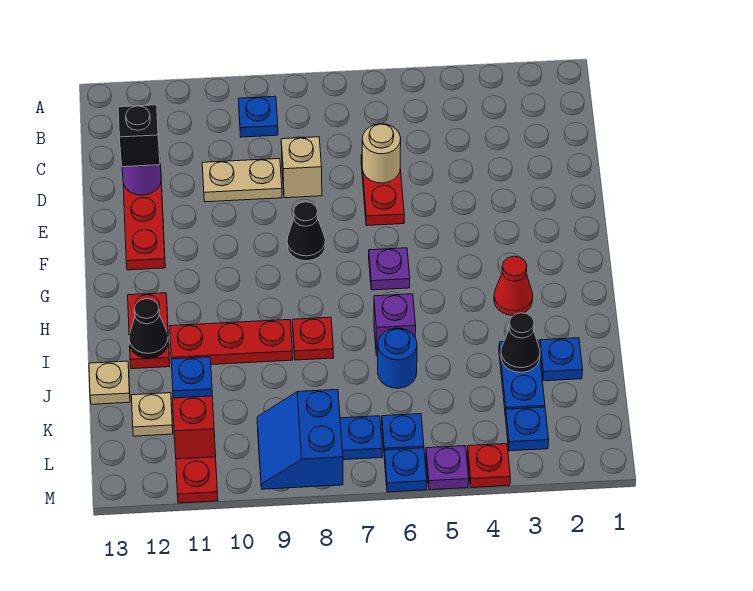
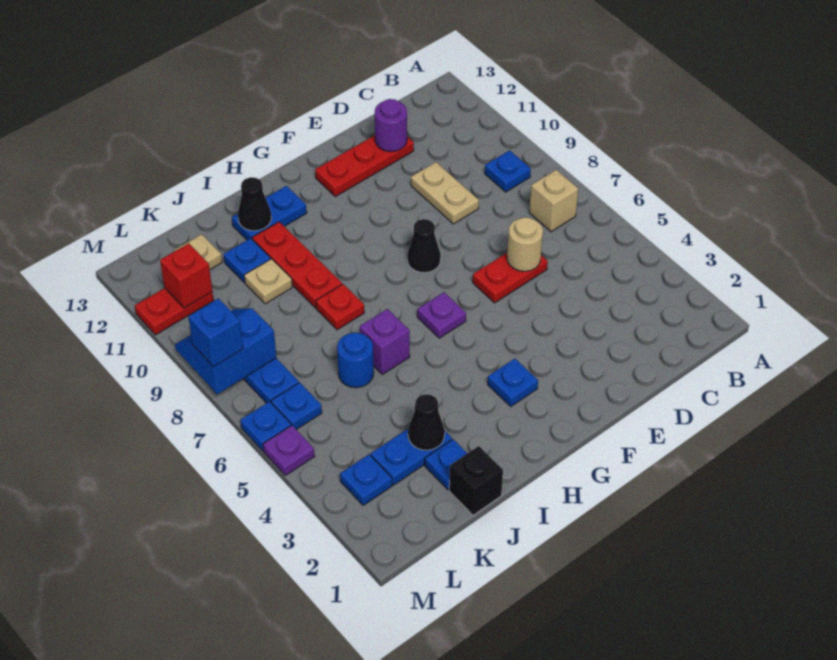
tan brick D8 level 1 -> tan brick B7 level 1
black brick D12 level 3 -> black brick J1 level 1
none -> blue plate G3 level 1
red cone H3 level 1 -> none
red plate H12:I12 level 1 -> blue plate H12:I12 level 1
tan plate J13 level 1 -> tan plate J10 level 1
red plate M4 level 1 -> none
none -> blue brick M8 level 3

